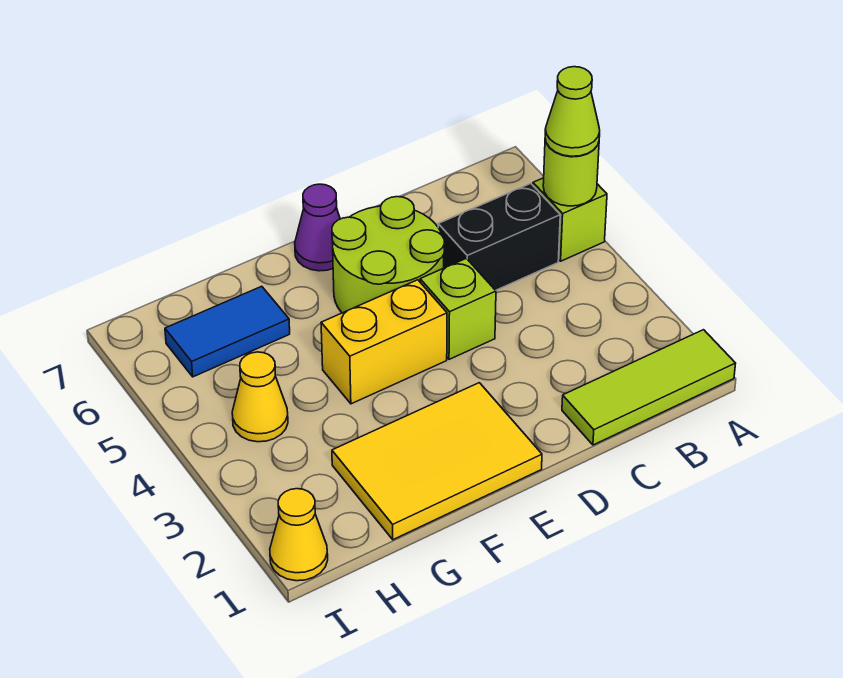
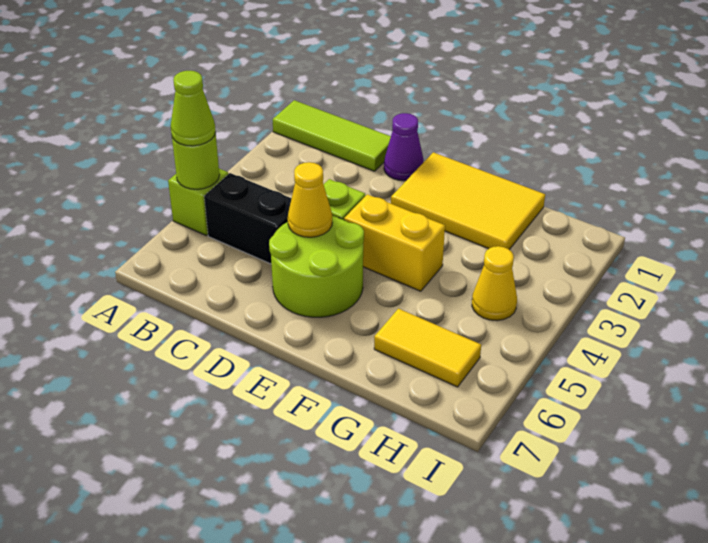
purple cone E7 level 1 -> purple cone D1 level 1
blue tile G6:H6 level 1 -> yellow tile G6:H6 level 1
yellow cone I1 level 1 -> yellow cone D5 level 2

